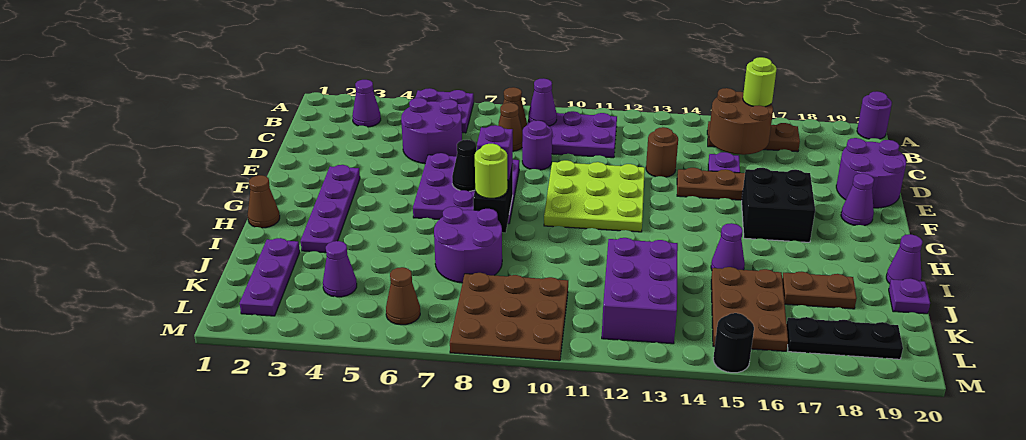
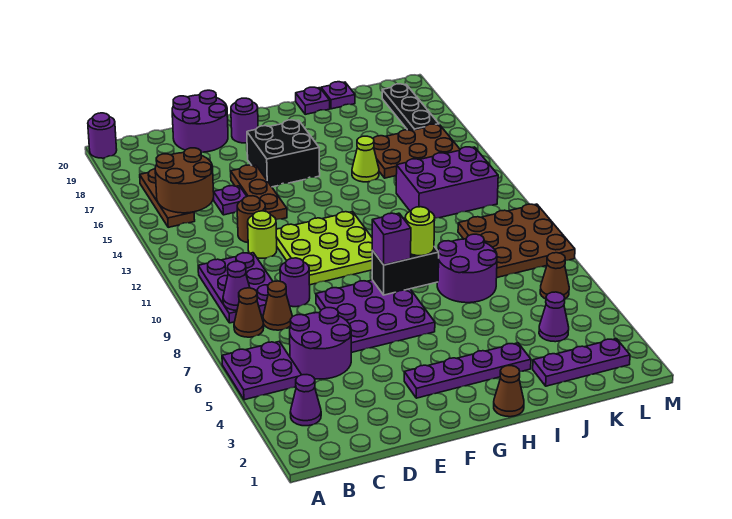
lime round brick B16 level 3 -> lime round brick D12 level 1
black cone F7 level 2 -> none
purple cone F19 level 1 -> purple round brick F19 level 1
purple cone I15 level 1 -> lime cone I15 level 1
purple cone I20 level 1 -> purple plate I20 level 1
brown plate J17:J18 level 1 -> none
black round brick M15 level 1 -> none

